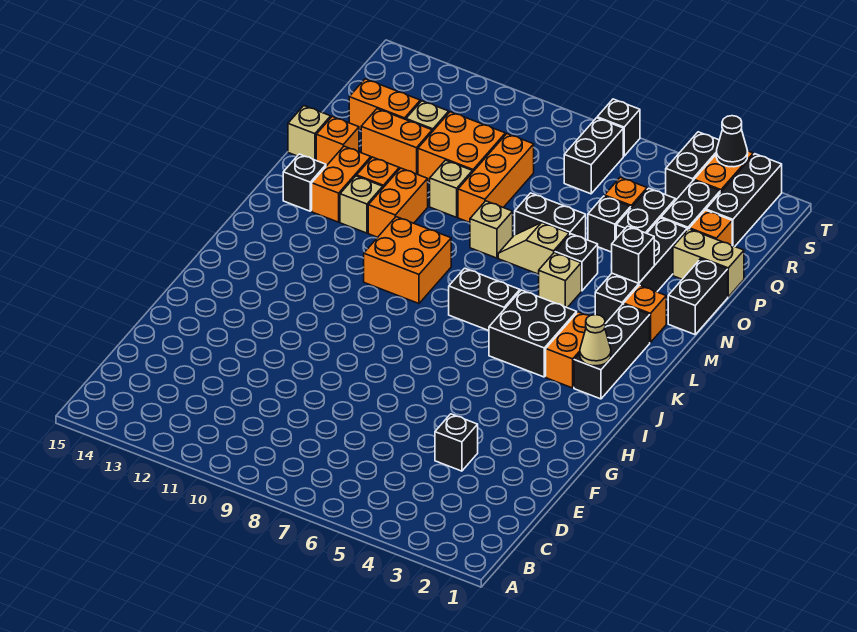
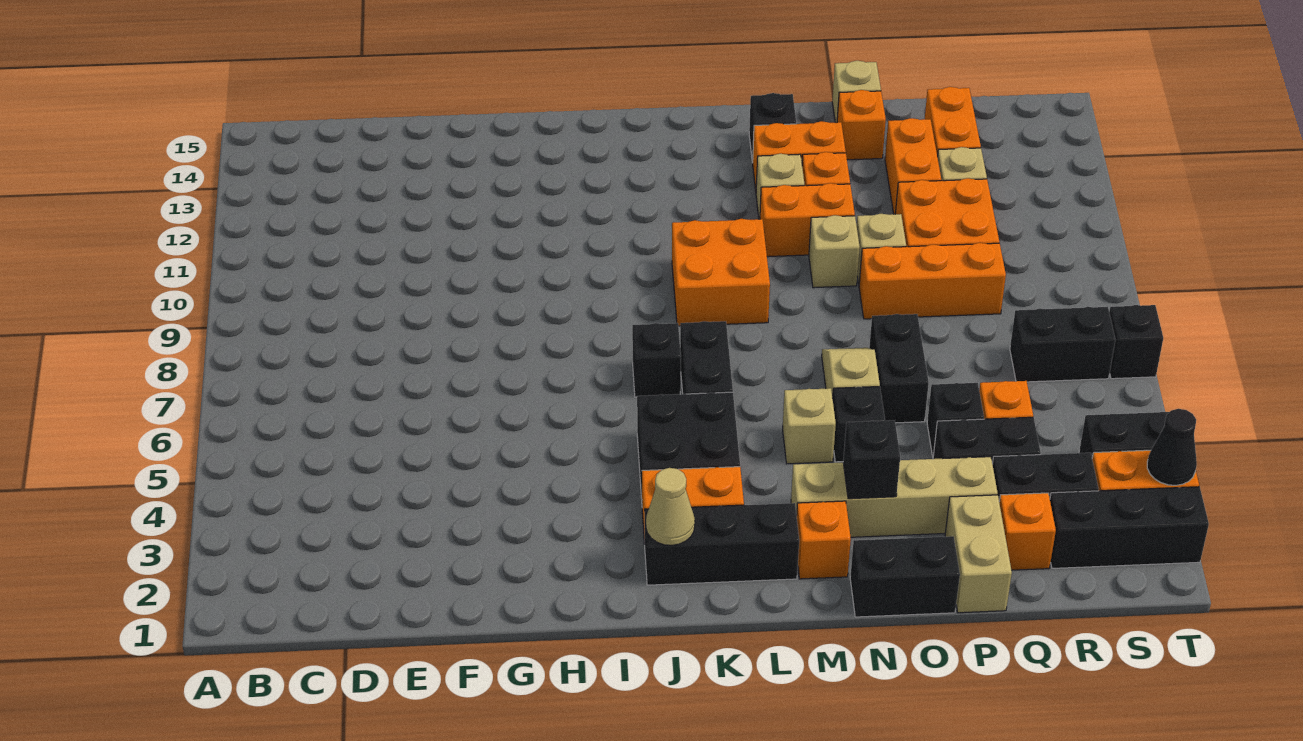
black brick E4 level 1 -> black brick J7 level 1
black brick M3:P3 level 1 -> tan brick M3:P3 level 1
tan brick N8 level 1 -> tan brick N10 level 1

